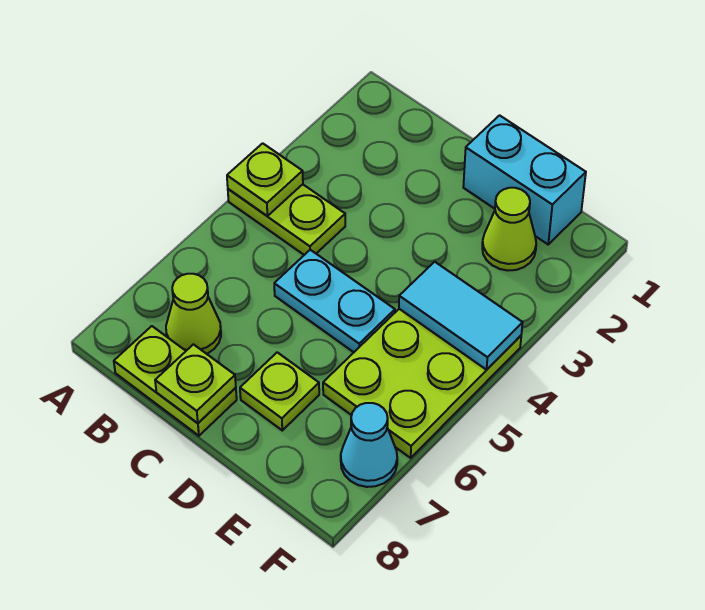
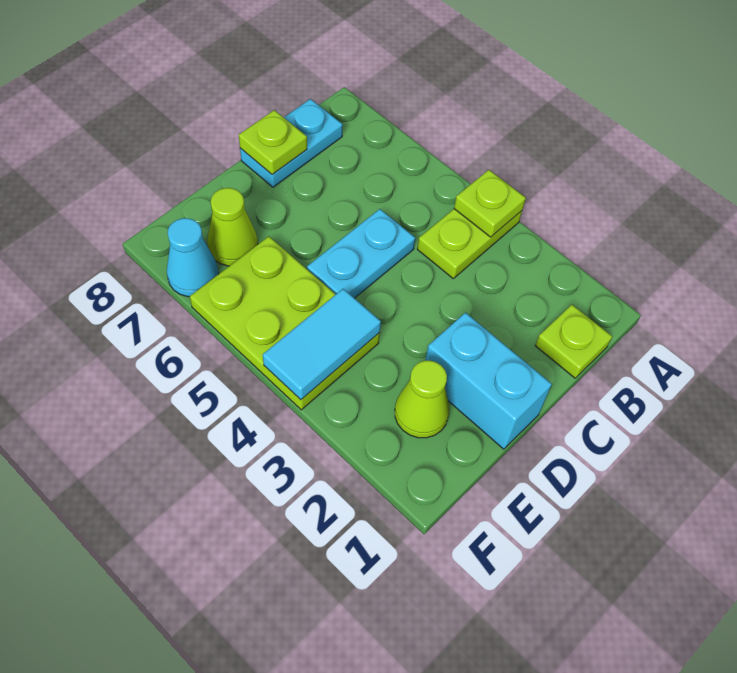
lime cone B7 level 1 -> lime cone E7 level 1
lime plate B8:C8 level 1 -> cyan plate B8:C8 level 1
cyan brick D1:E1 level 1 -> cyan brick D1:D2 level 1
lime plate D7 level 1 -> lime plate B1 level 1

